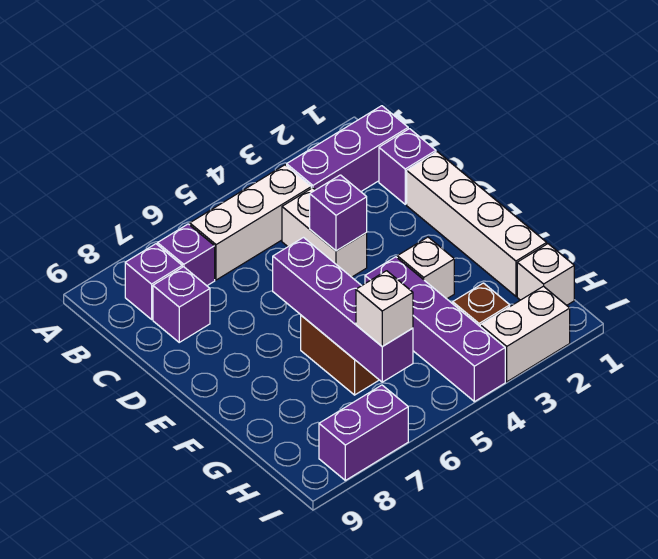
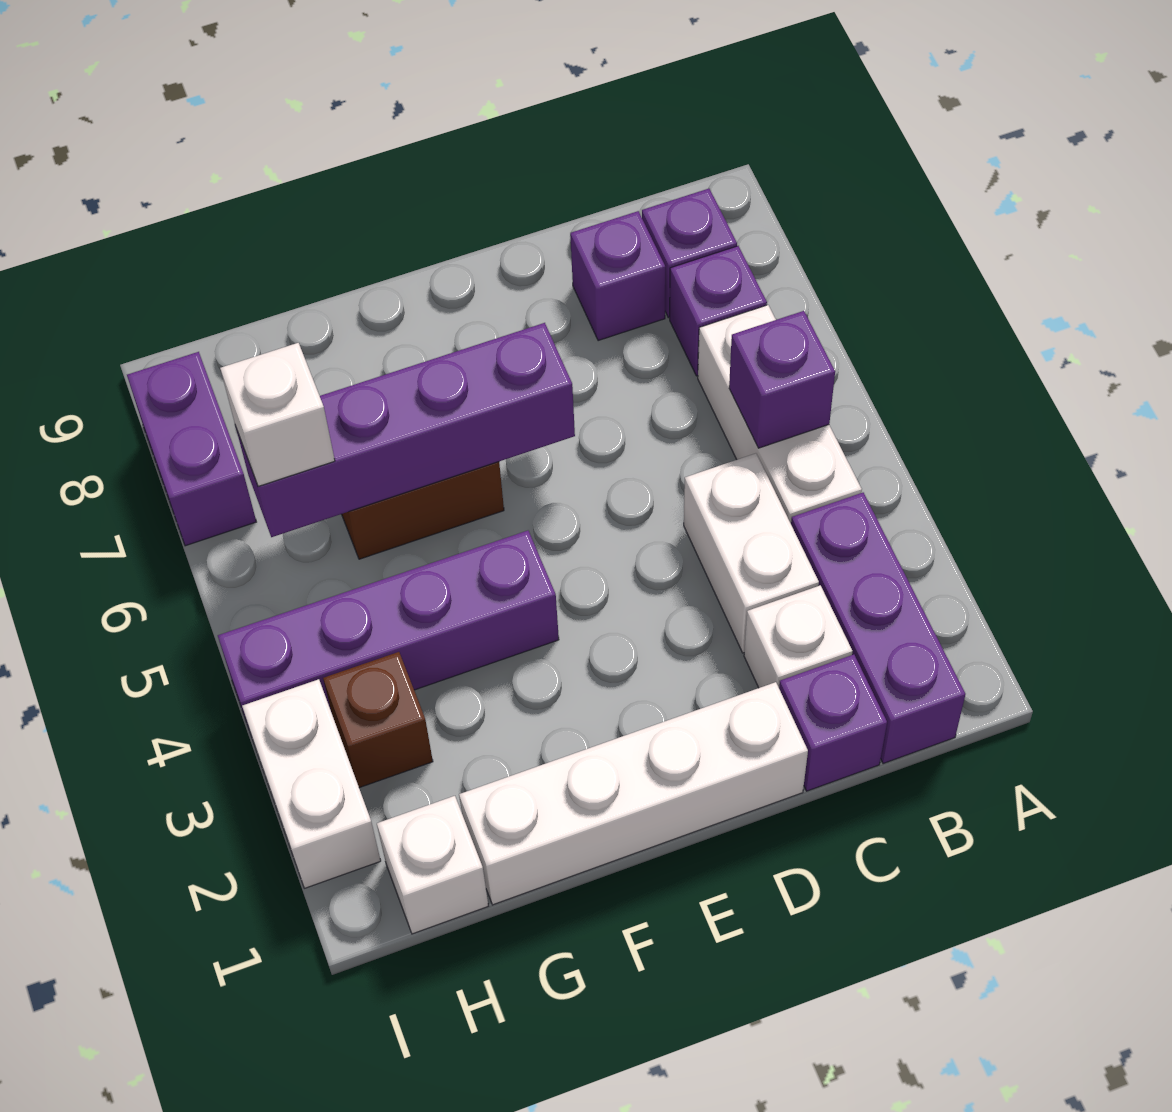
white brick C4:D4 level 1 -> white brick C3:C4 level 1
purple brick D4 level 2 -> purple brick B5 level 2
white brick F3 level 1 -> white brick C2 level 1

